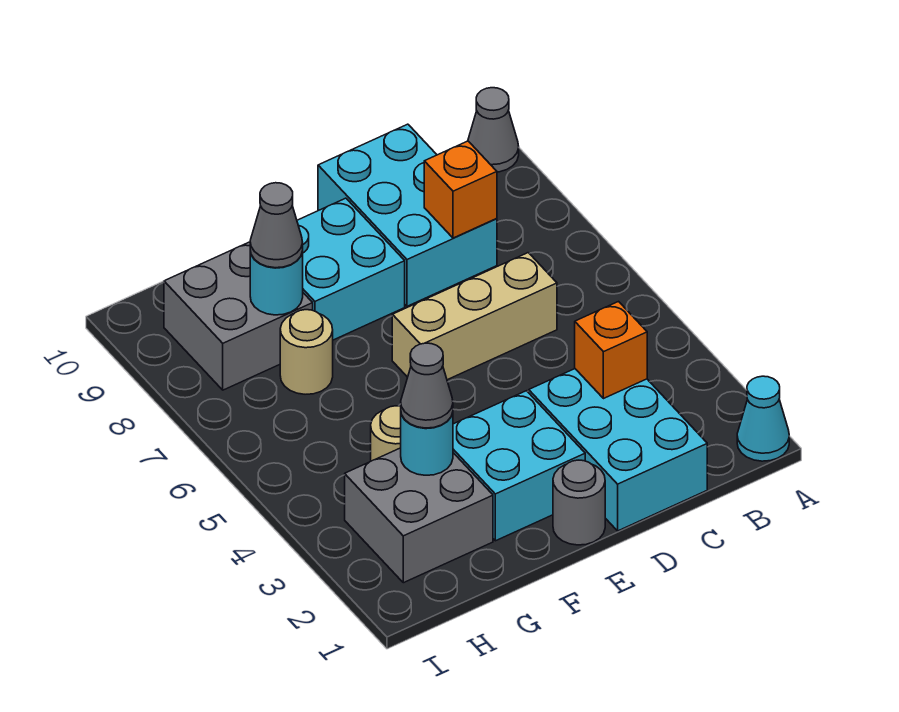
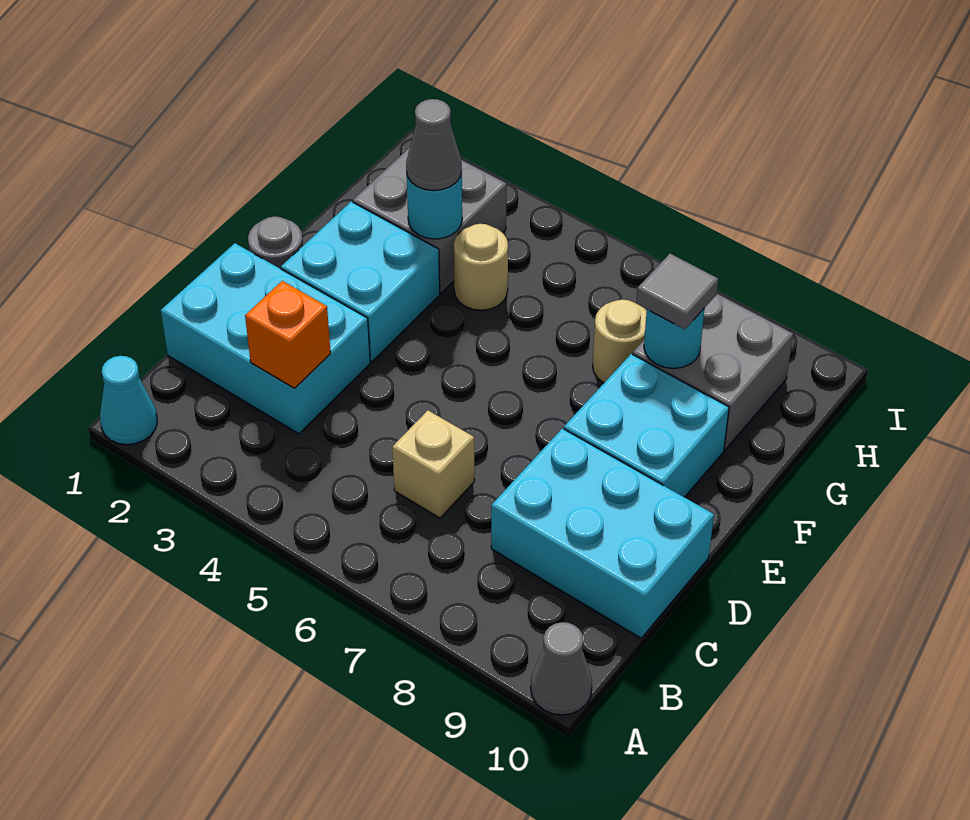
tan brick C6:E6 level 1 -> tan brick C6 level 1
orange brick C8 level 2 -> none
grey cone G8 level 3 -> grey tile G8 level 3

